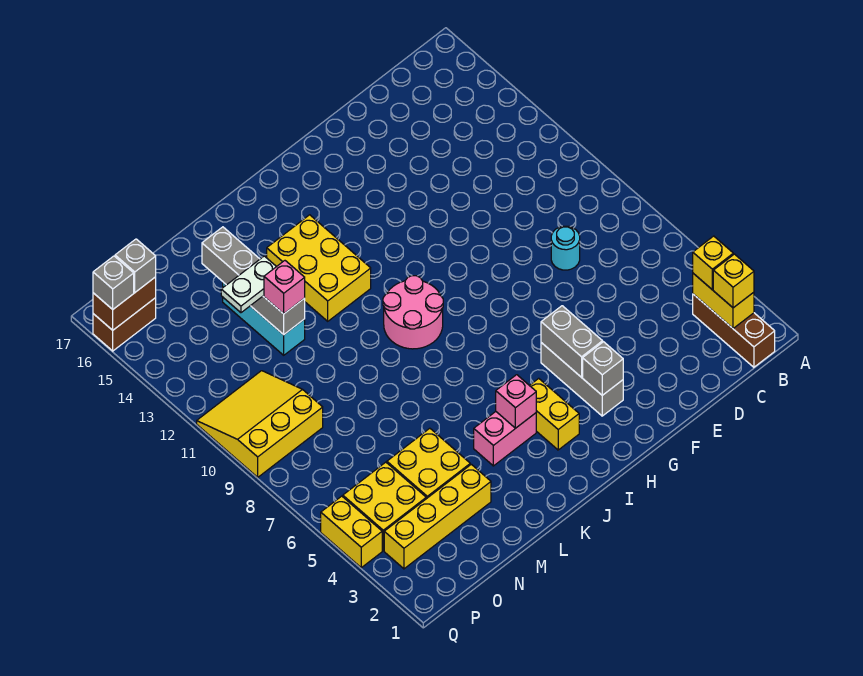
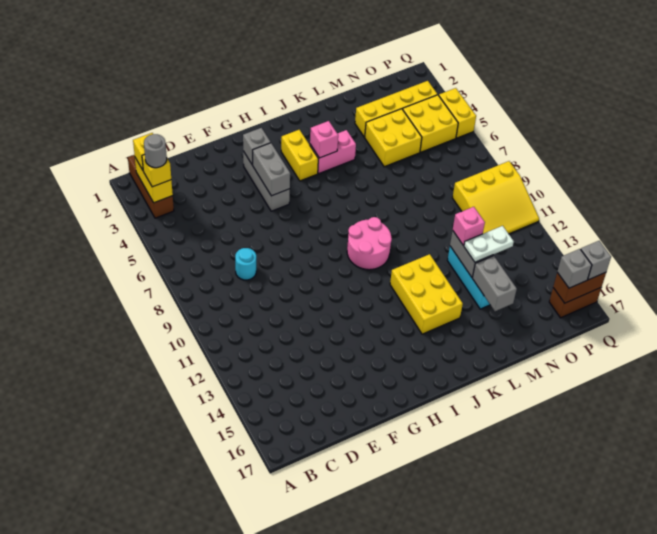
none -> grey round brick B3 level 4

